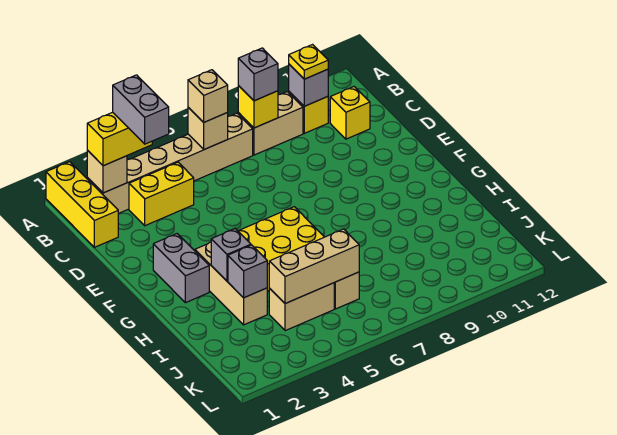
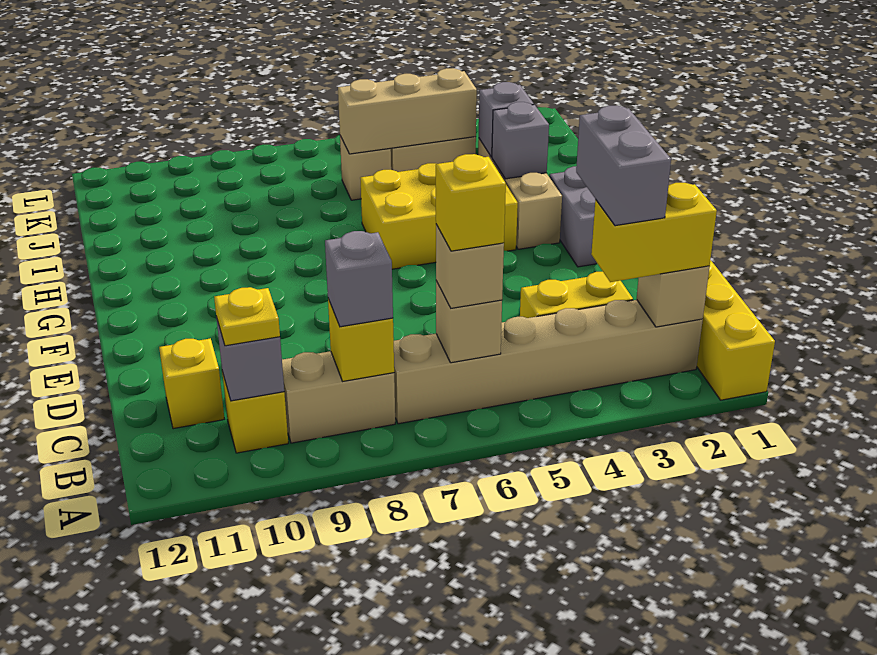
none -> yellow brick B6 level 4

